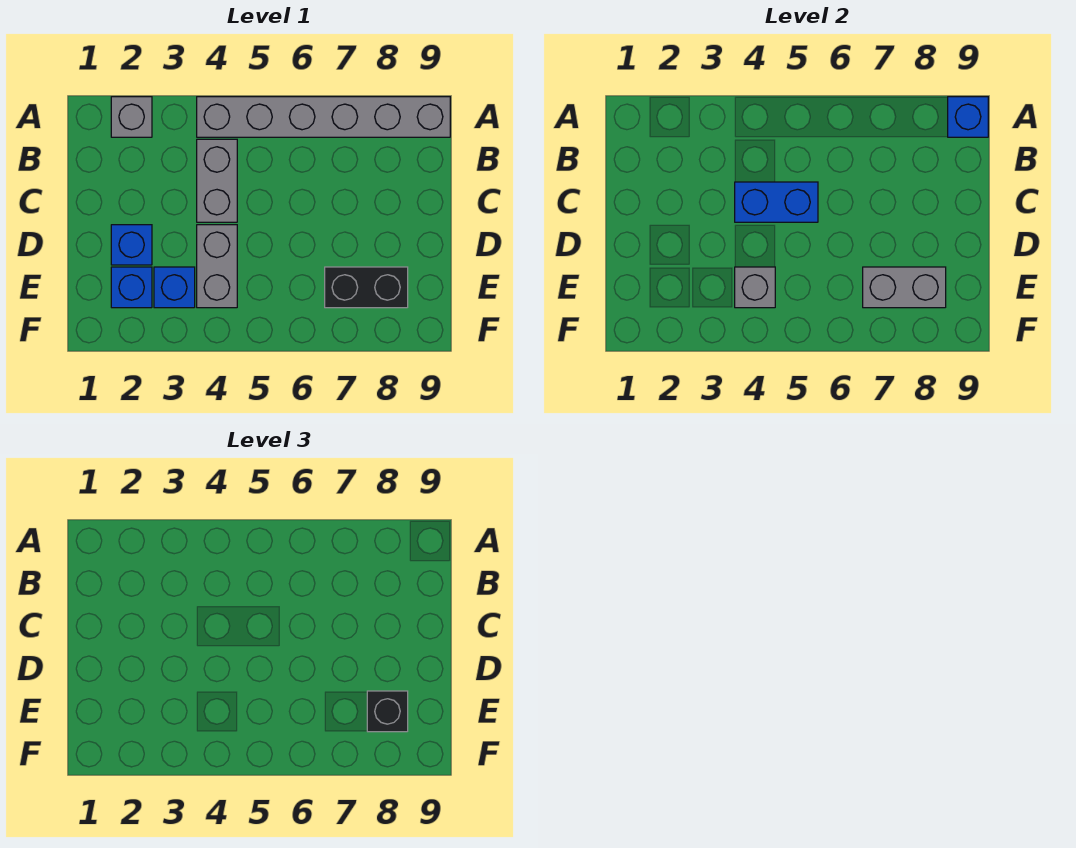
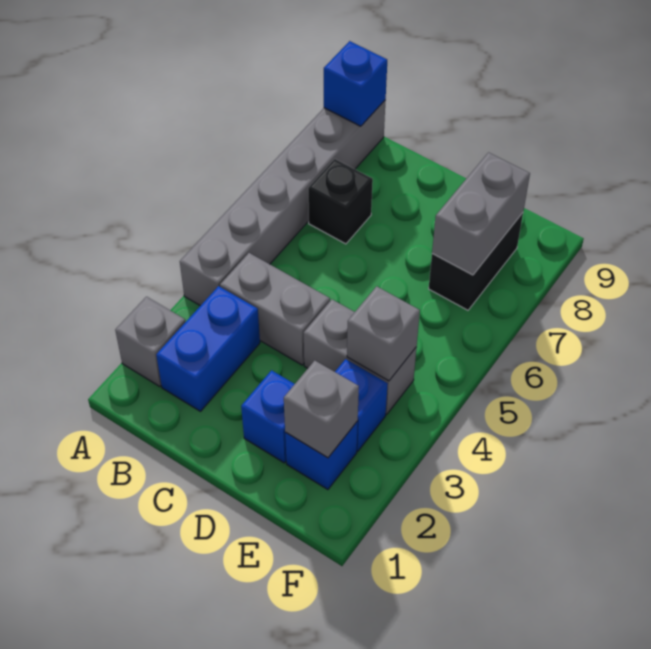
blue brick C4:C5 level 2 -> blue brick B2:B3 level 1
none -> grey brick E2 level 2
black brick E8 level 3 -> black brick B7 level 1

